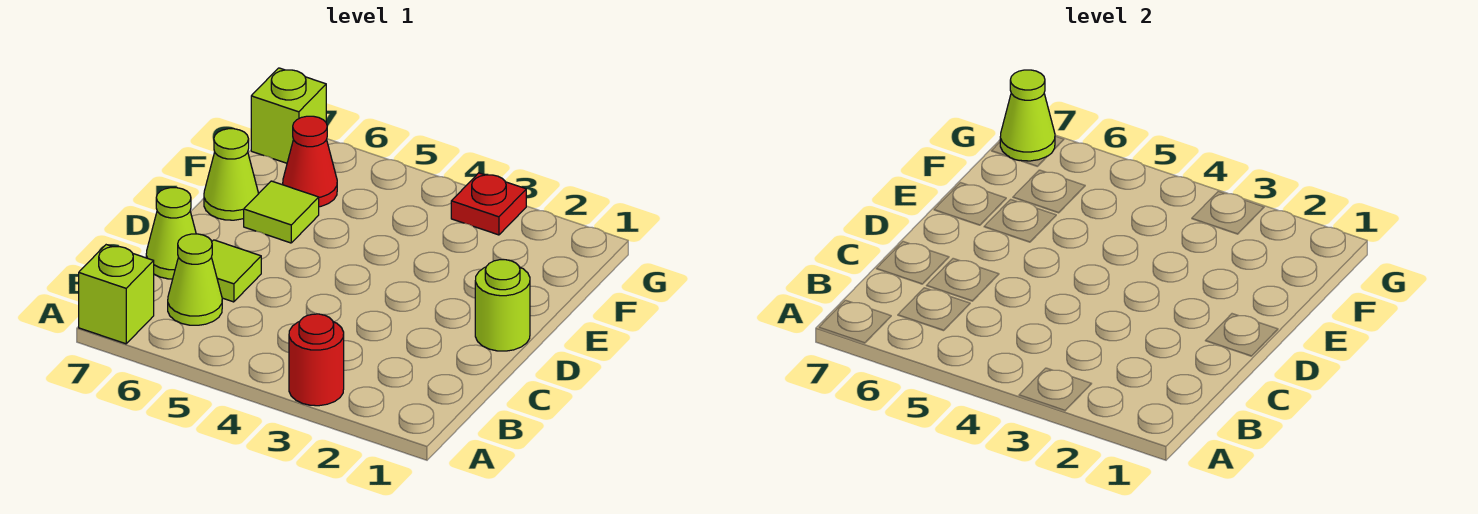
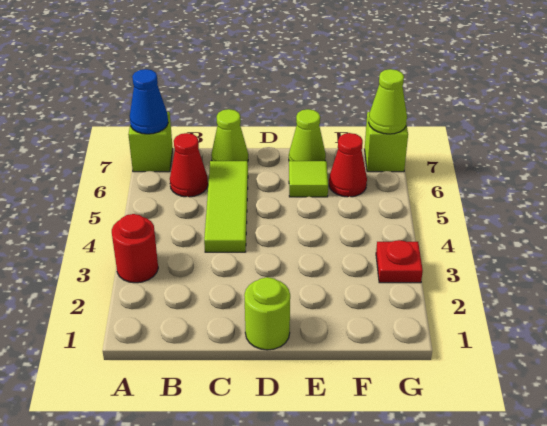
none -> blue cone A7 level 2
lime cone B6 level 1 -> red cone B6 level 1
lime tile C6 level 1 -> lime tile C4:C6 level 1

